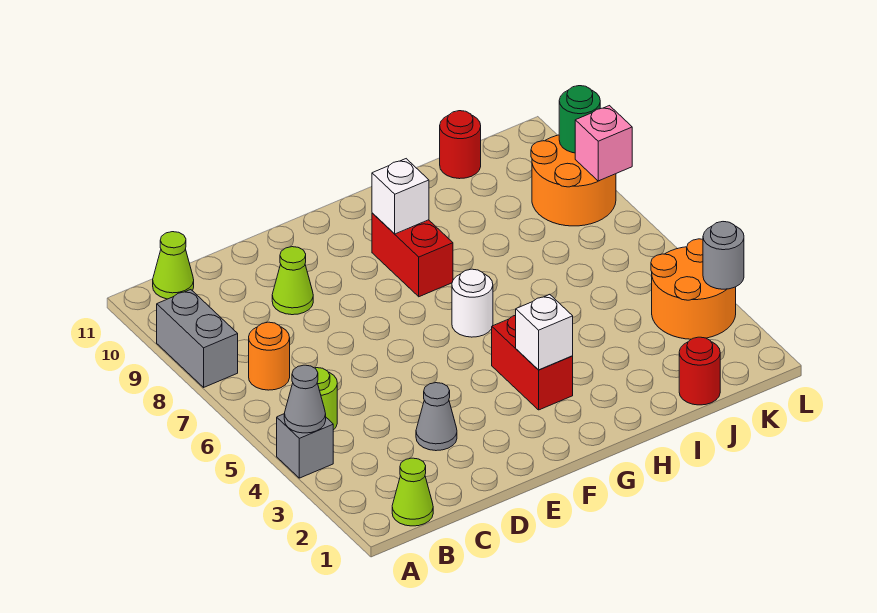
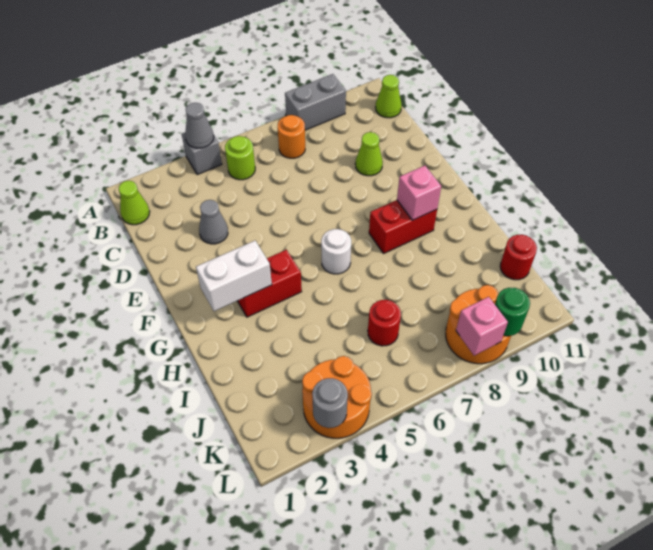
white brick G3 level 2 -> white brick G2:G3 level 2
white brick G9 level 2 -> pink brick G9 level 2
red round brick J1 level 1 -> red round brick J6 level 1

